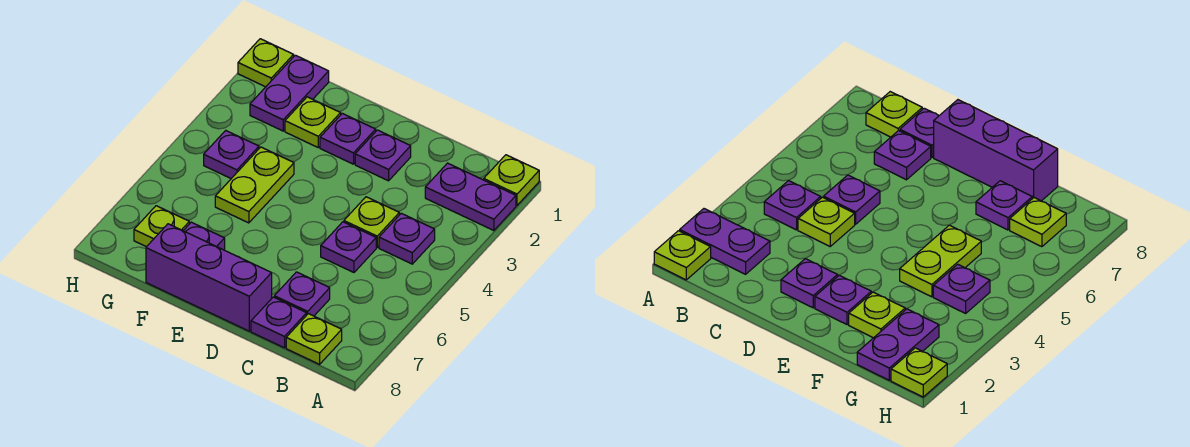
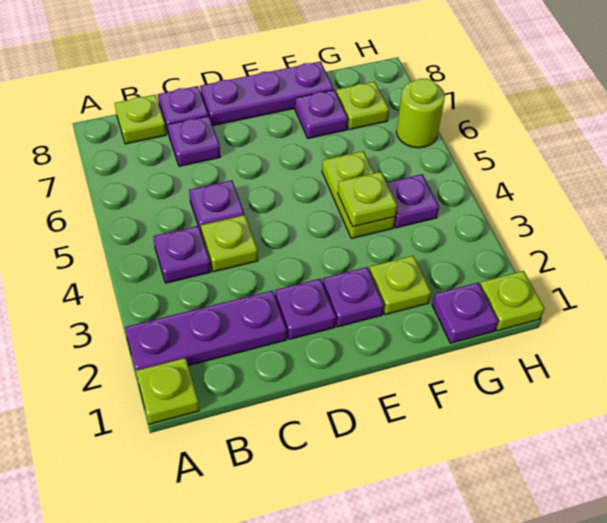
purple plate A2:B2 level 1 -> purple plate A2:C2 level 1
purple brick D8:F8 level 1 -> purple plate D8:F8 level 1
none -> lime plate F4 level 2
purple plate G1:G2 level 1 -> purple plate G1 level 1
none -> lime round brick H6 level 1

